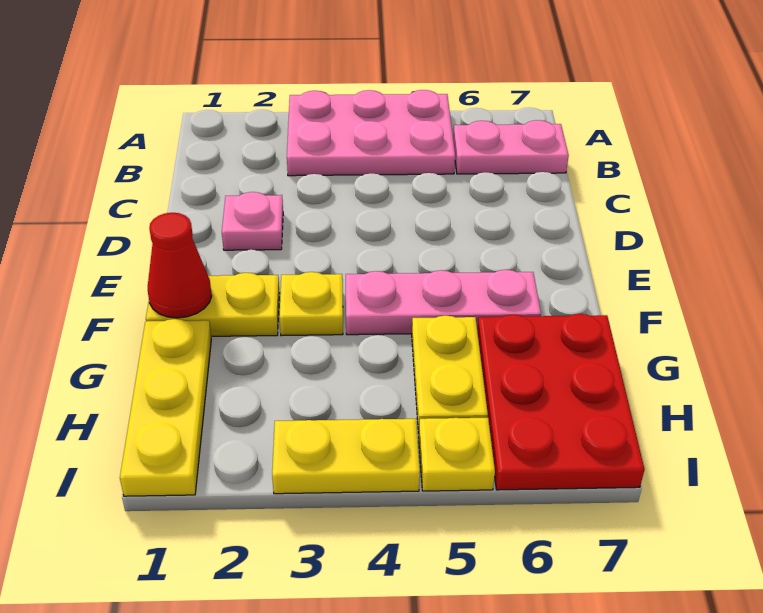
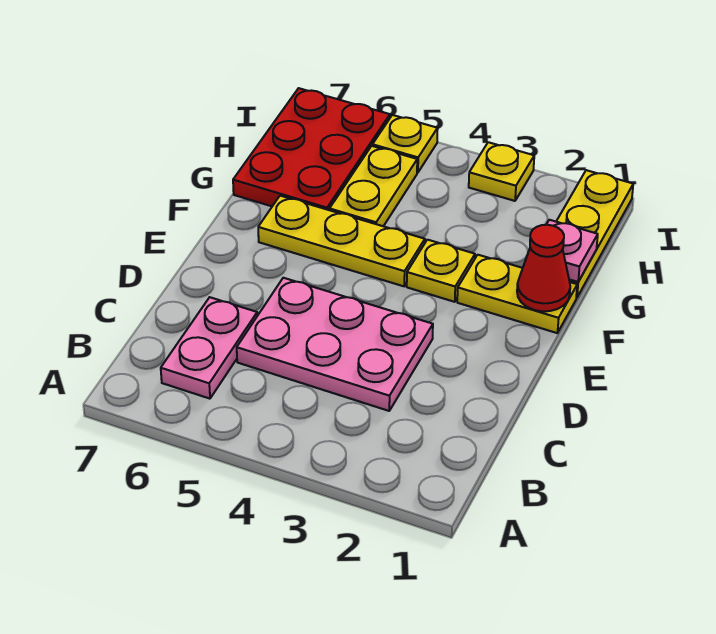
pink plate A3:B5 level 1 -> pink plate C3:D5 level 1
pink plate B6:B7 level 1 -> pink plate B6:C6 level 1
pink plate D2 level 1 -> pink plate G1 level 2
pink plate F4:F6 level 1 -> yellow plate F4:F6 level 1
yellow plate I3:I4 level 1 -> yellow plate I3 level 1

